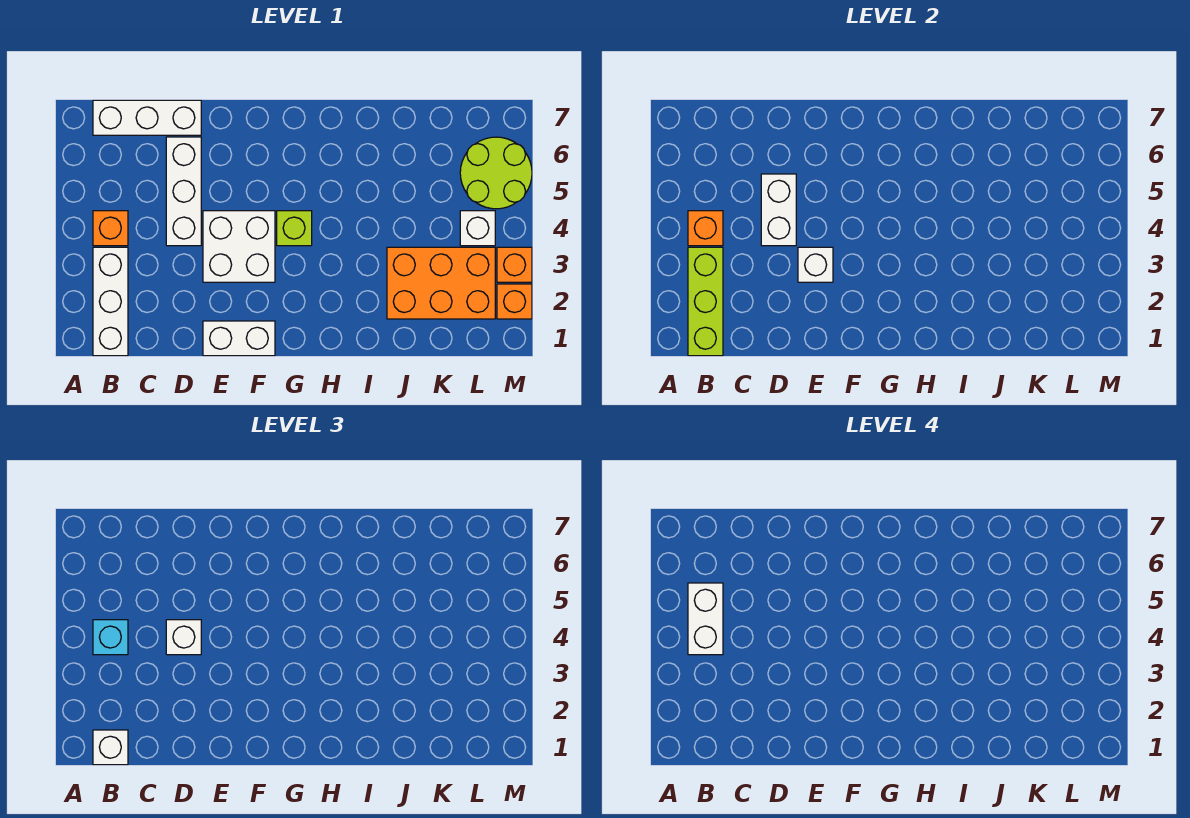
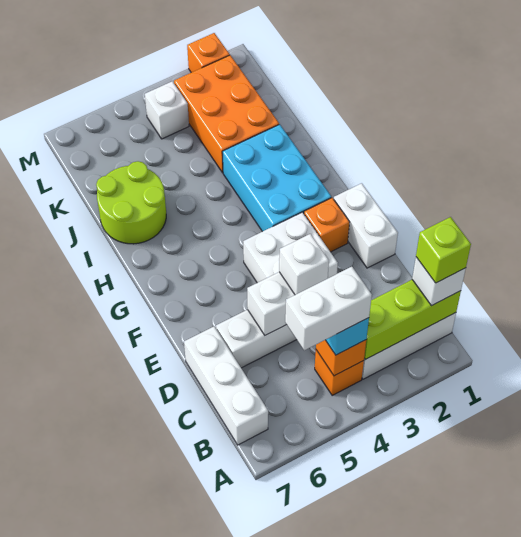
white brick E3 level 2 -> none
none -> cyan brick G2:I3 level 1
lime brick G4 level 1 -> lime brick B1 level 4
lime round brick L5:M6 level 1 -> lime round brick I6:J7 level 1
orange brick M3 level 1 -> orange brick F2 level 1

